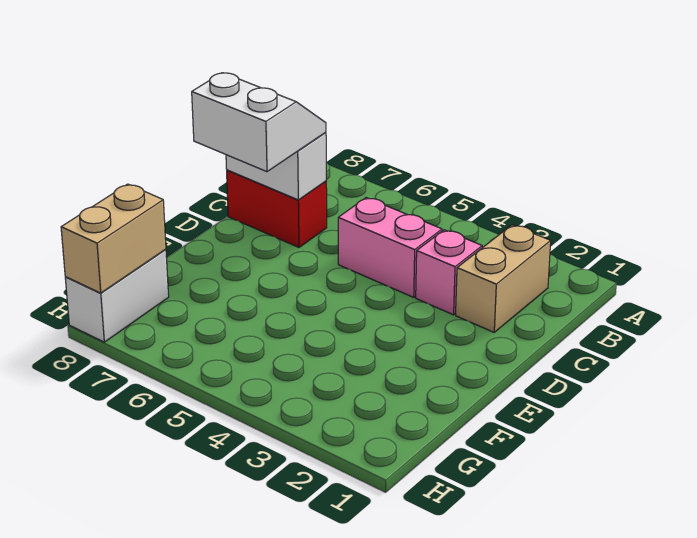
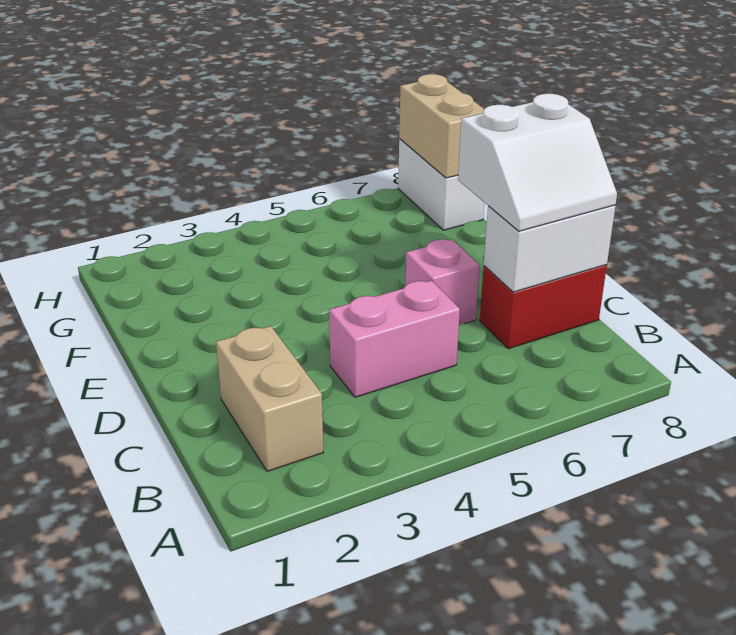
pink brick C3 level 1 -> pink brick D6 level 1

